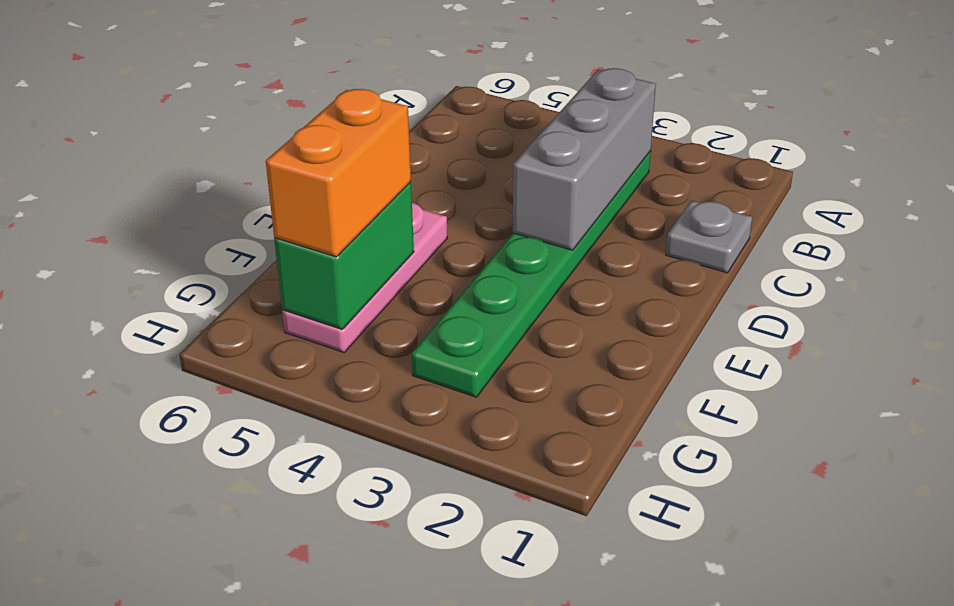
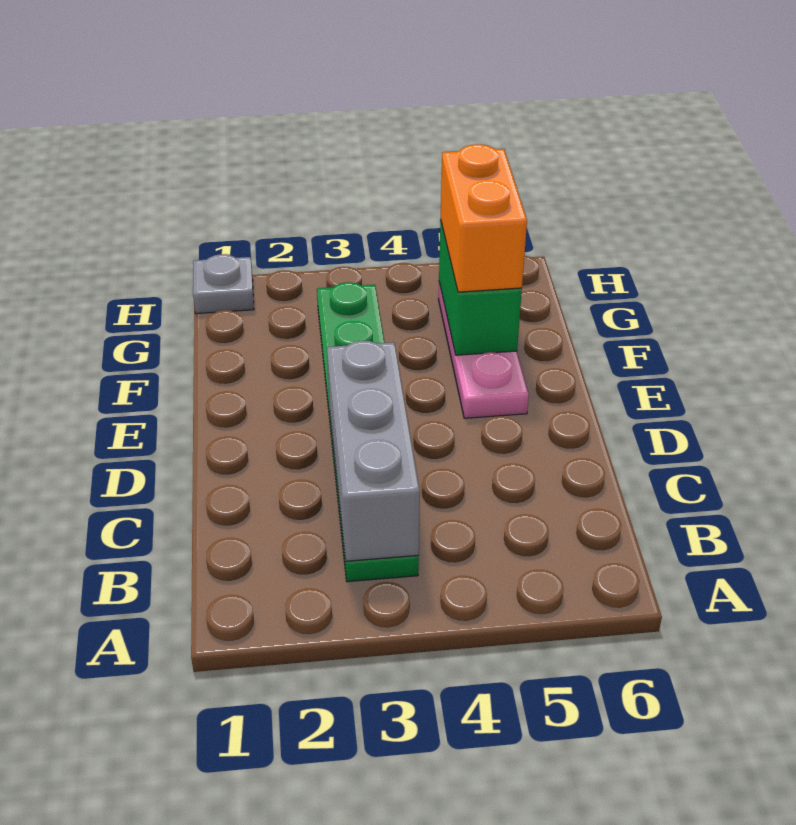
grey plate C1 level 1 -> grey plate H1 level 1

